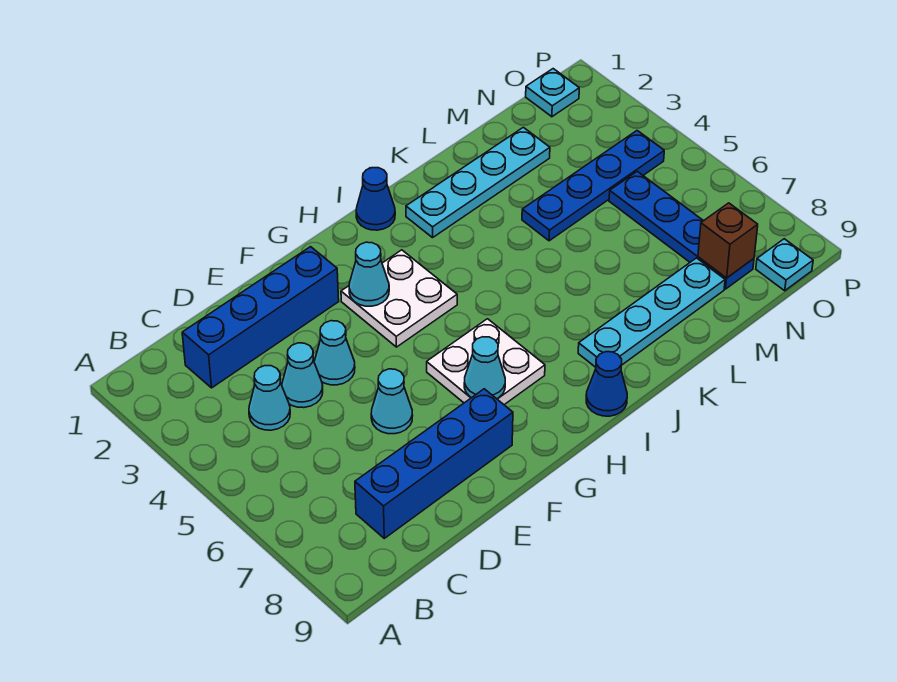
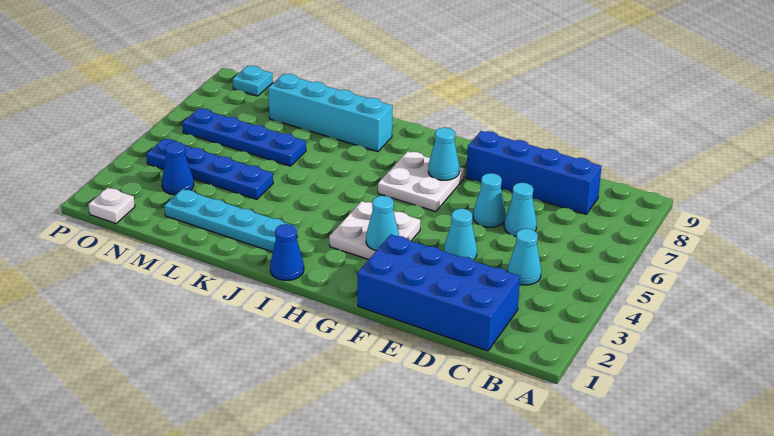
blue brick C2:F2 level 1 -> blue brick C1:F2 level 1
cyan cone D4 level 1 -> cyan cone D6 level 1
blue cone I9 level 1 -> blue cone N3 level 1
cyan plate J8:M8 level 1 -> cyan brick J8:M8 level 1
blue plate N5:N8 level 1 -> blue plate L6:O6 level 1
brown brick N8 level 2 -> none
cyan plate O1 level 1 -> white plate O1 level 1

